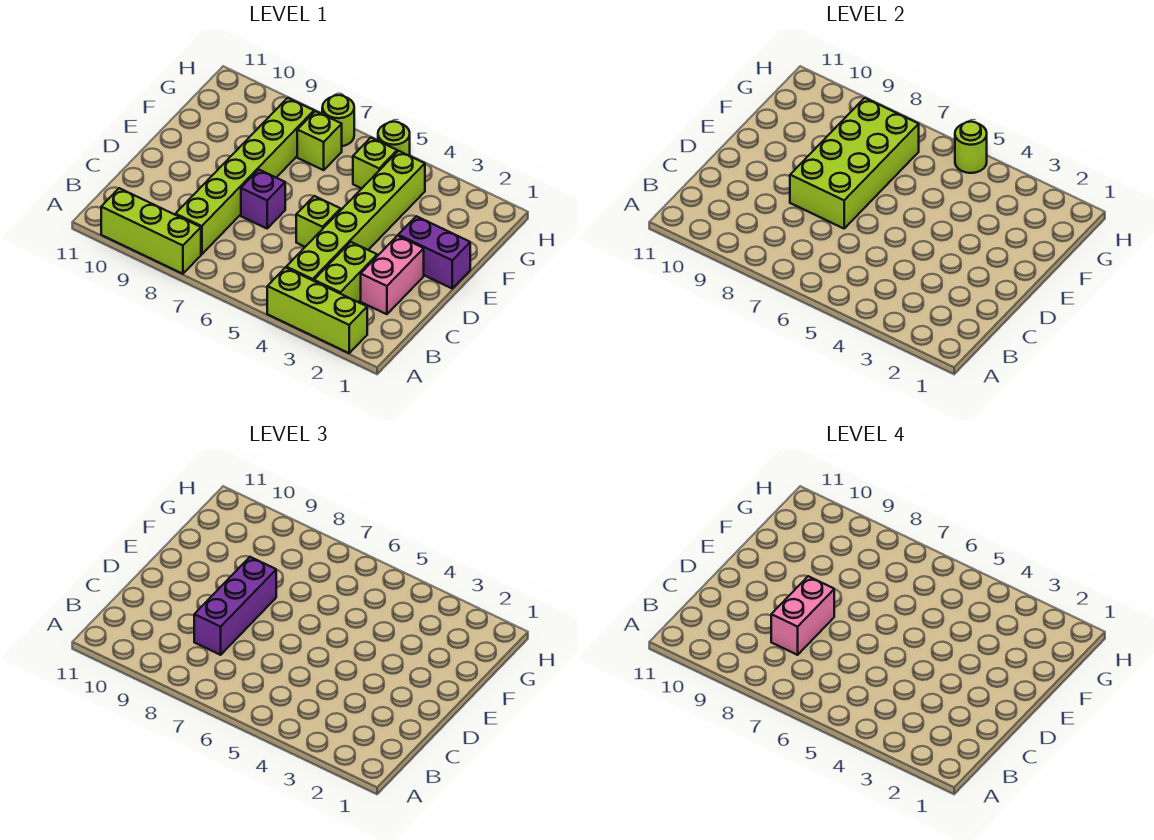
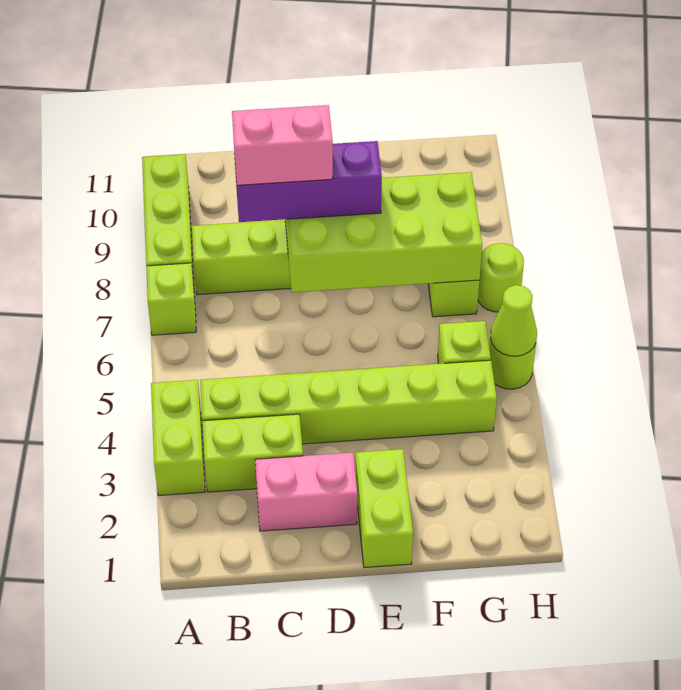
lime brick A2:A4 level 1 -> lime brick A3:A4 level 1
lime brick D5 level 1 -> lime brick A7 level 1
purple brick D7 level 1 -> none
purple brick E1:E2 level 1 -> lime brick E1:E2 level 1
lime round brick H5 level 2 -> lime cone H5 level 2

